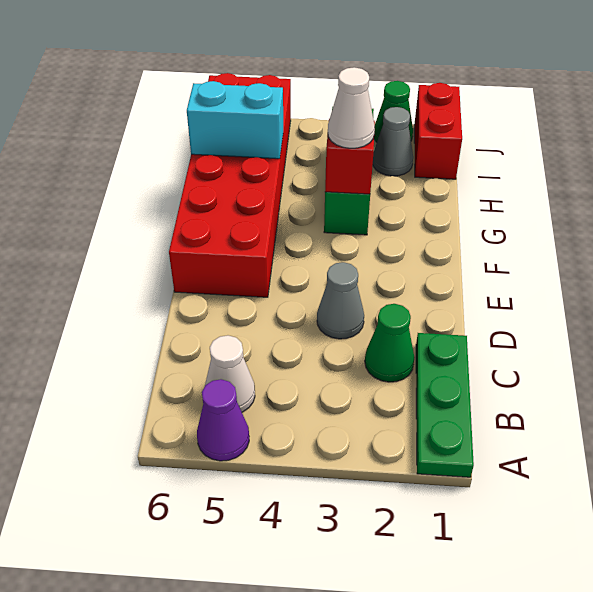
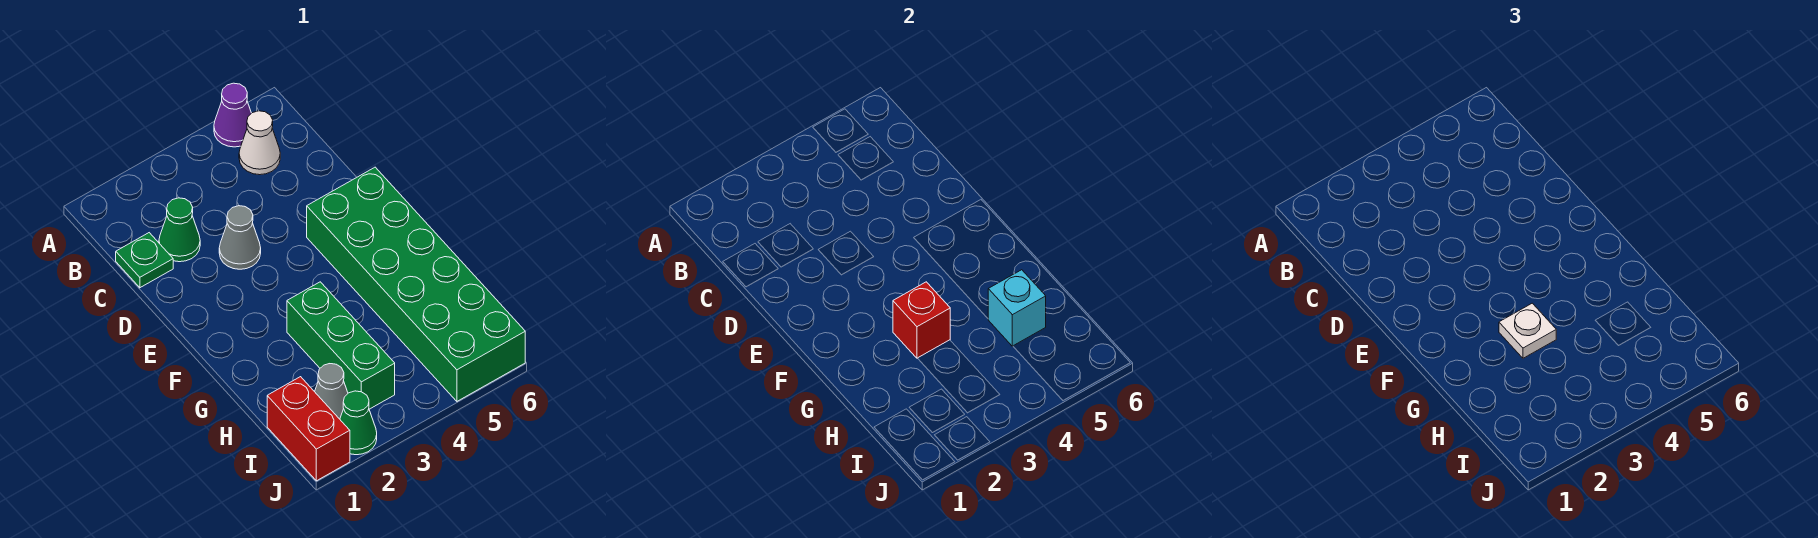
green plate A1:C1 level 1 -> green plate C1 level 1
red brick E5:J6 level 1 -> green brick E5:J6 level 1
white cone G3 level 3 -> white plate G3 level 3
cyan brick H5:H6 level 2 -> cyan brick H5 level 2

